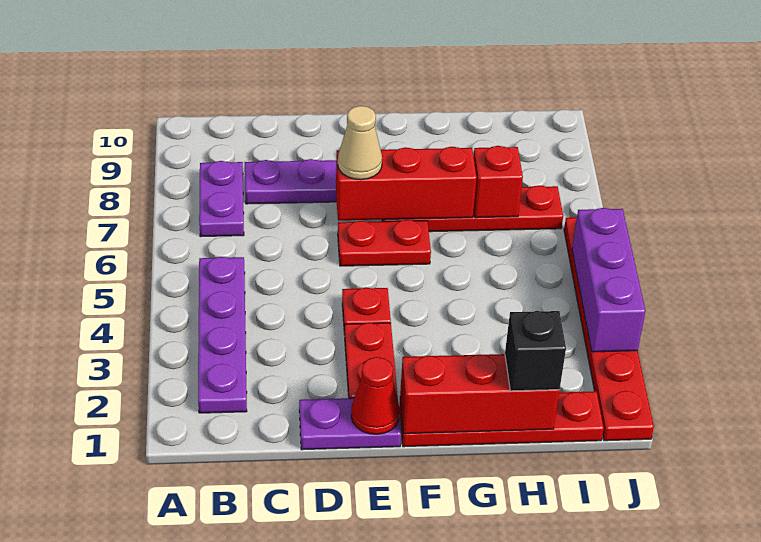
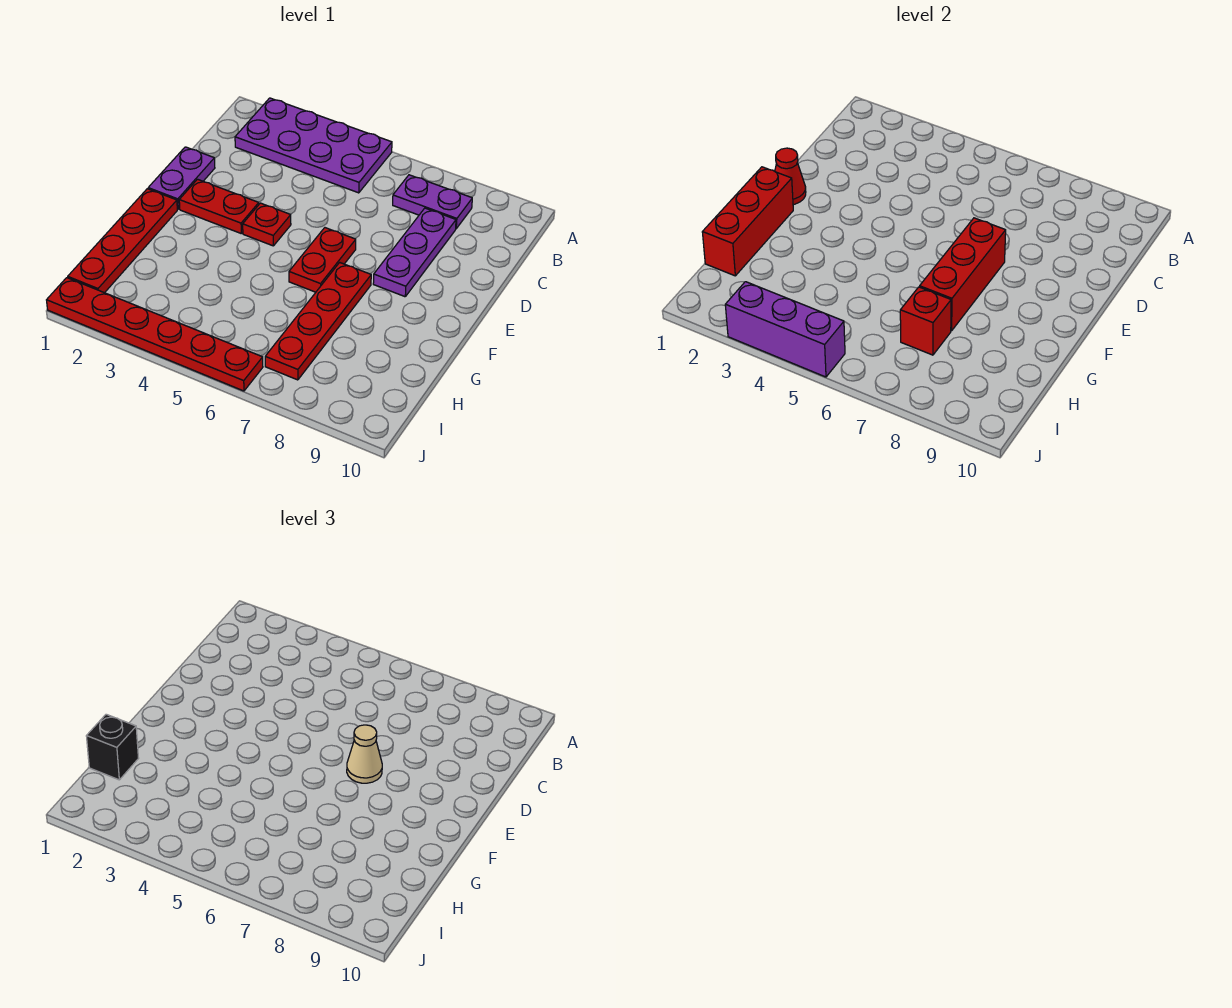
purple plate B2:B5 level 1 -> purple plate A2:B5 level 1

